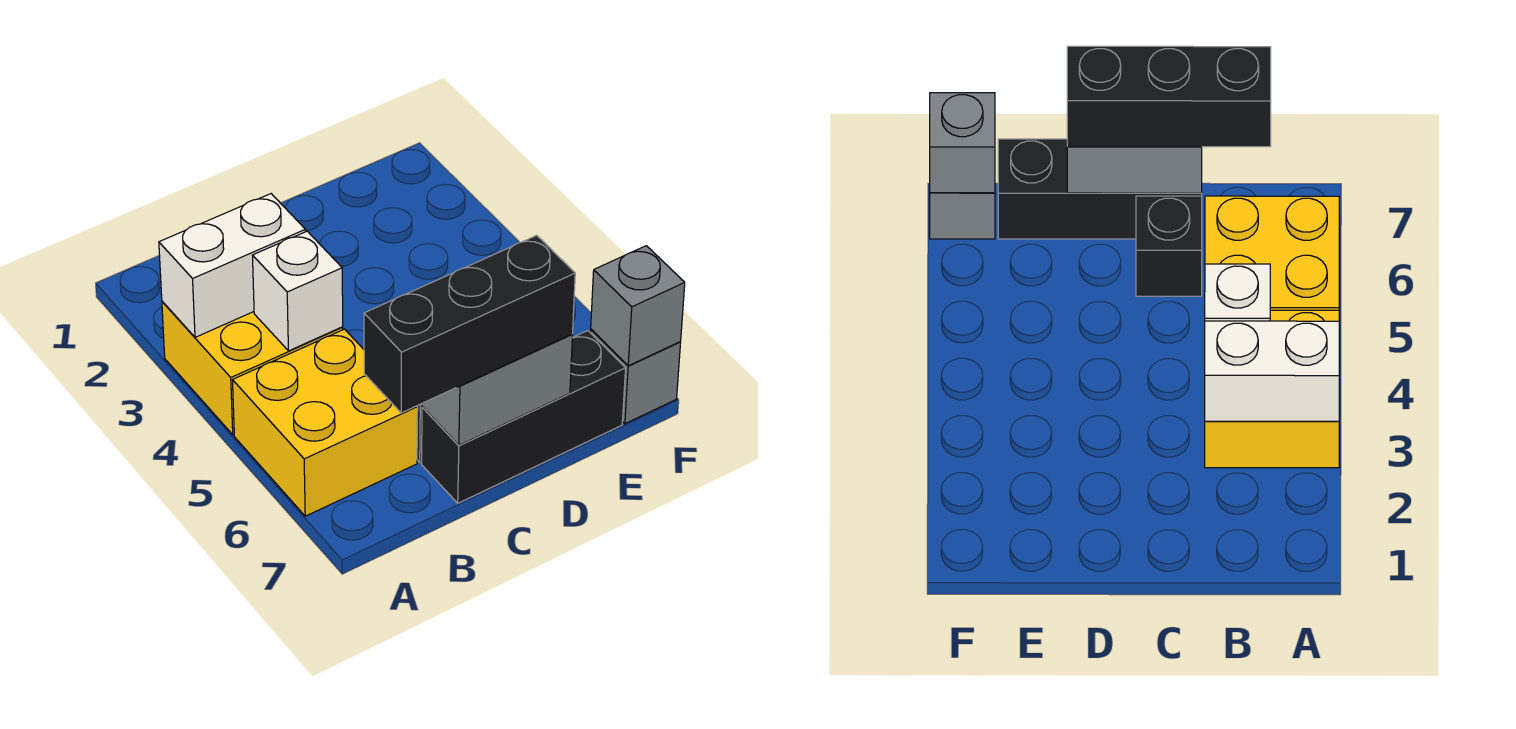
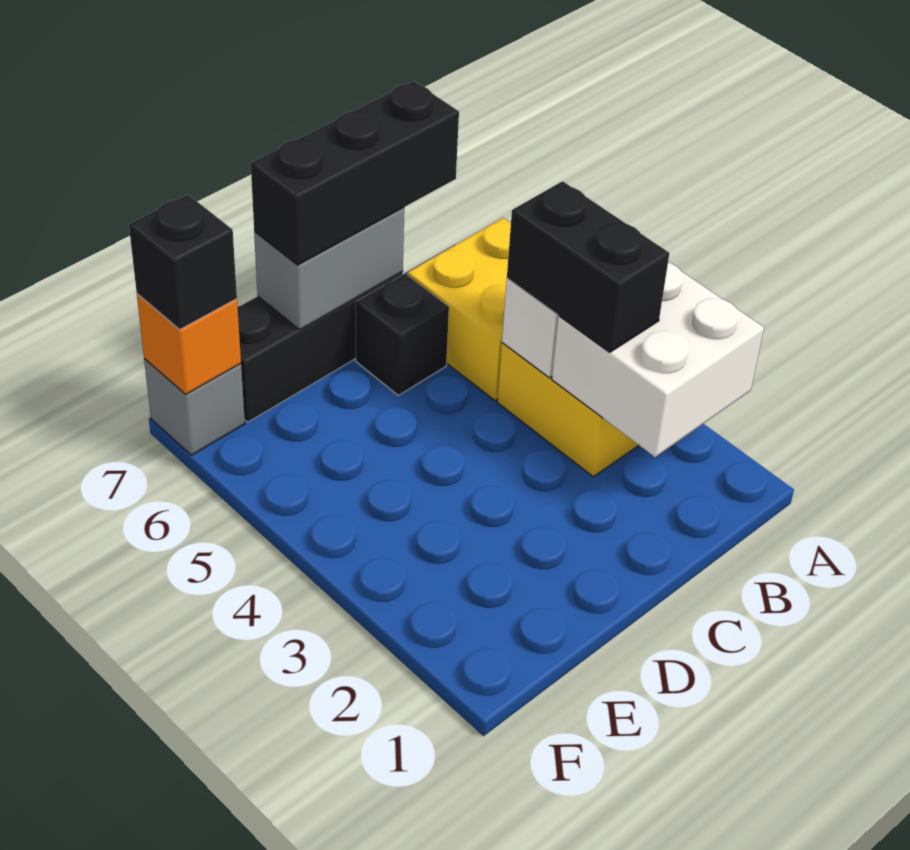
white brick A3:B3 level 2 -> white brick A2:B3 level 2
none -> black brick B3:B4 level 3
grey brick F7 level 2 -> orange brick F7 level 2
none -> black brick F7 level 3

